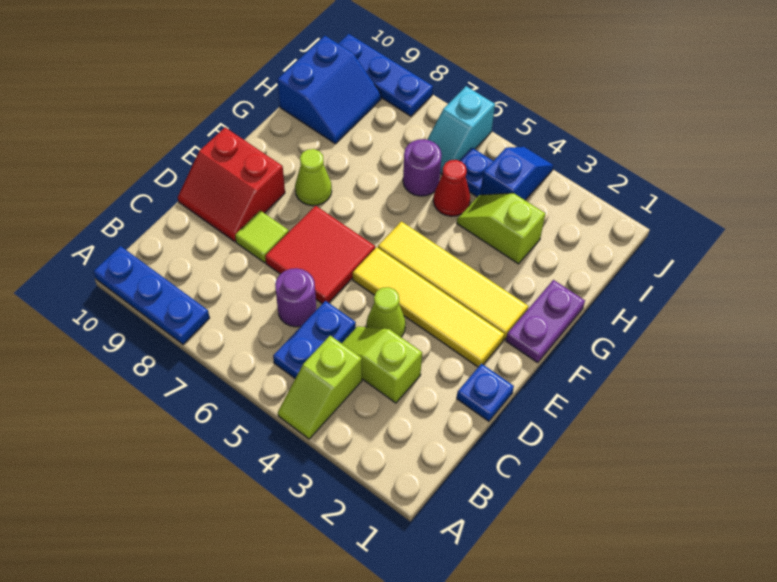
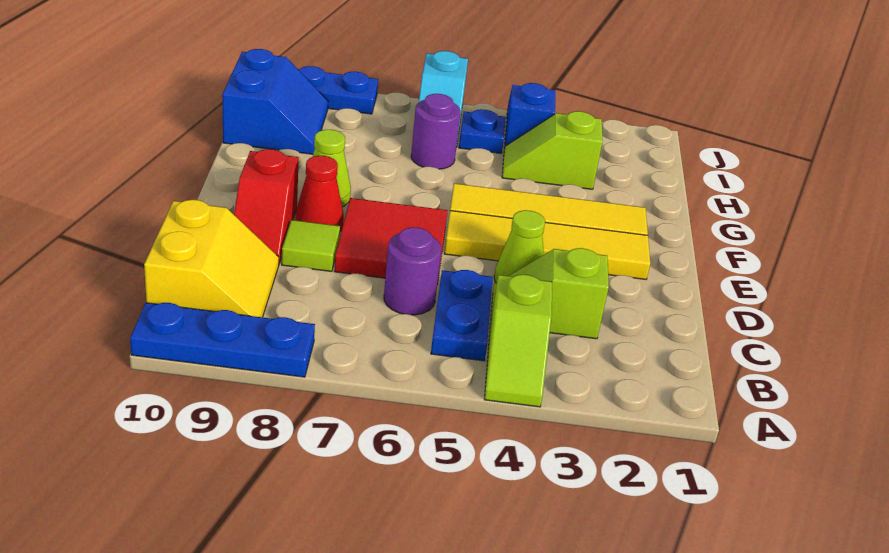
none -> yellow slope B9:C10 level 1 top 10
blue plate D1 level 1 -> none
red slope D9:E10 level 1 top E -> red slope D9:E9 level 1 top E
purple plate F1:G1 level 1 -> none
red cone H5 level 1 -> red cone E8 level 1

